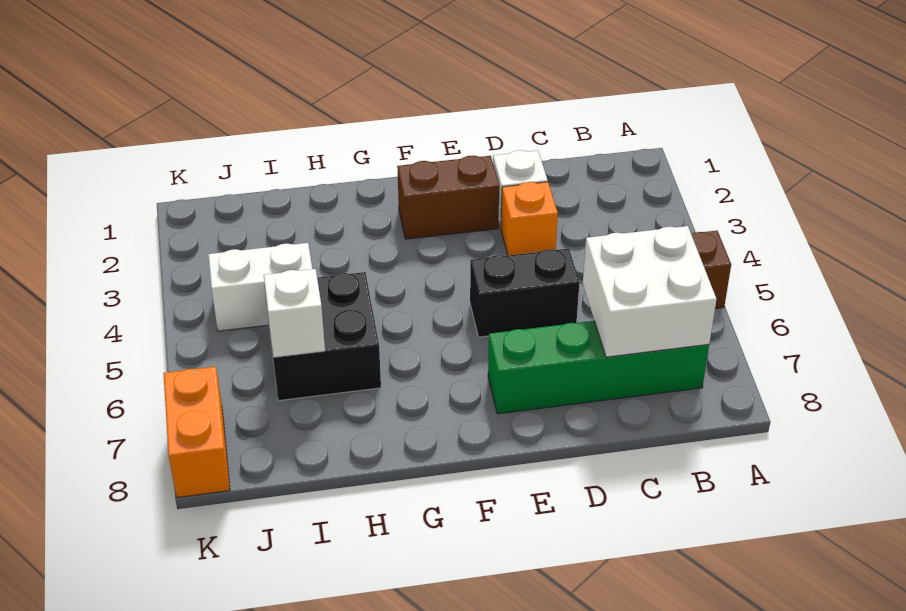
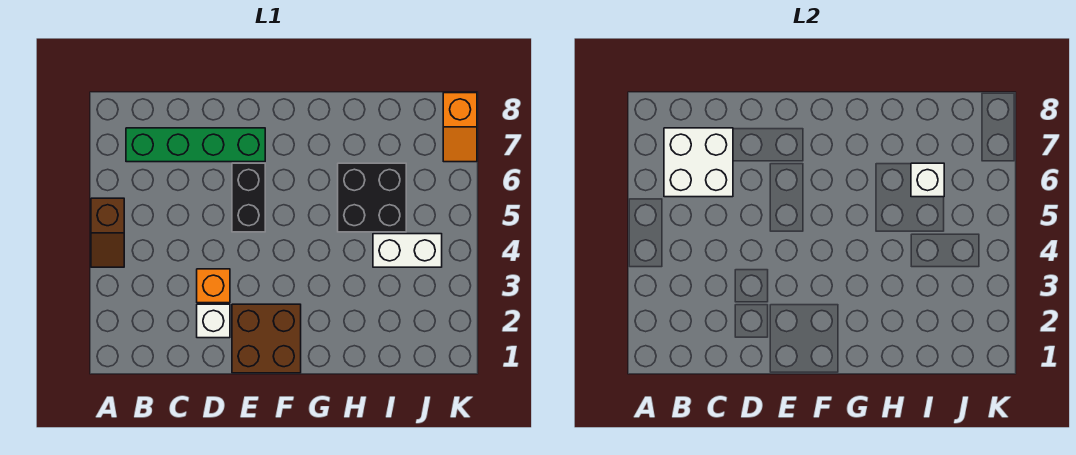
black brick D5:E5 level 1 -> black brick E5:E6 level 1
brown brick E2:F2 level 1 -> brown brick E1:F2 level 1
orange brick K7:K8 level 1 -> orange slope K7:K8 level 1 top 8

